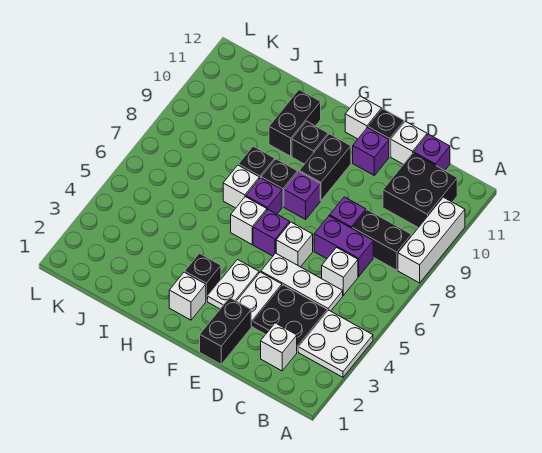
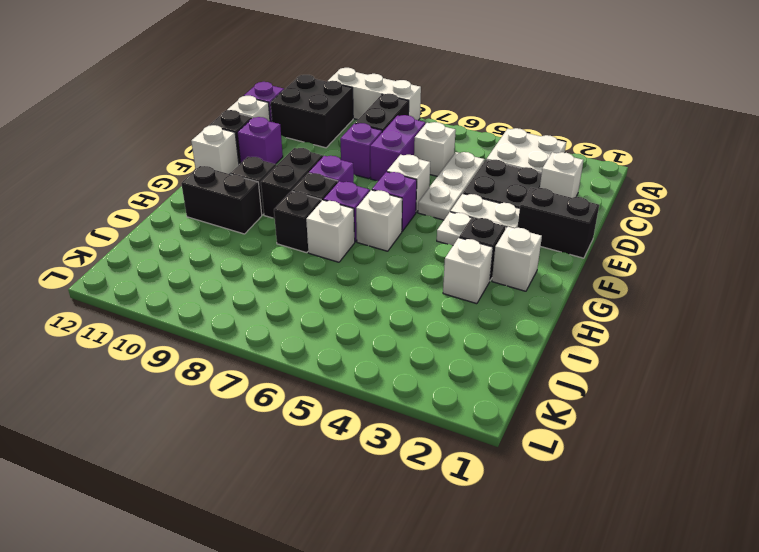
black brick F9:F10 level 1 -> black brick F9:G9 level 1
none -> white brick H3 level 1

